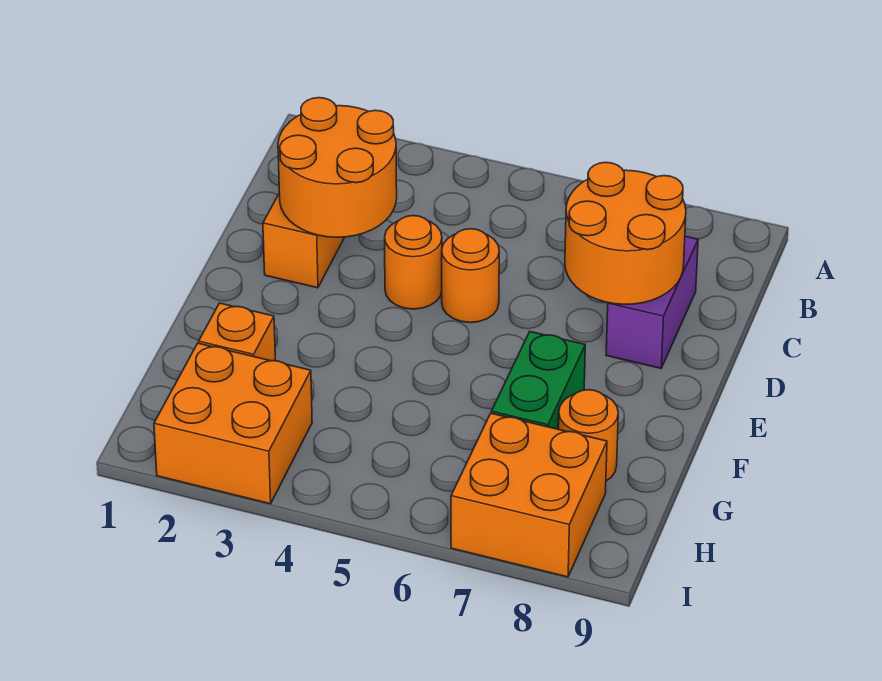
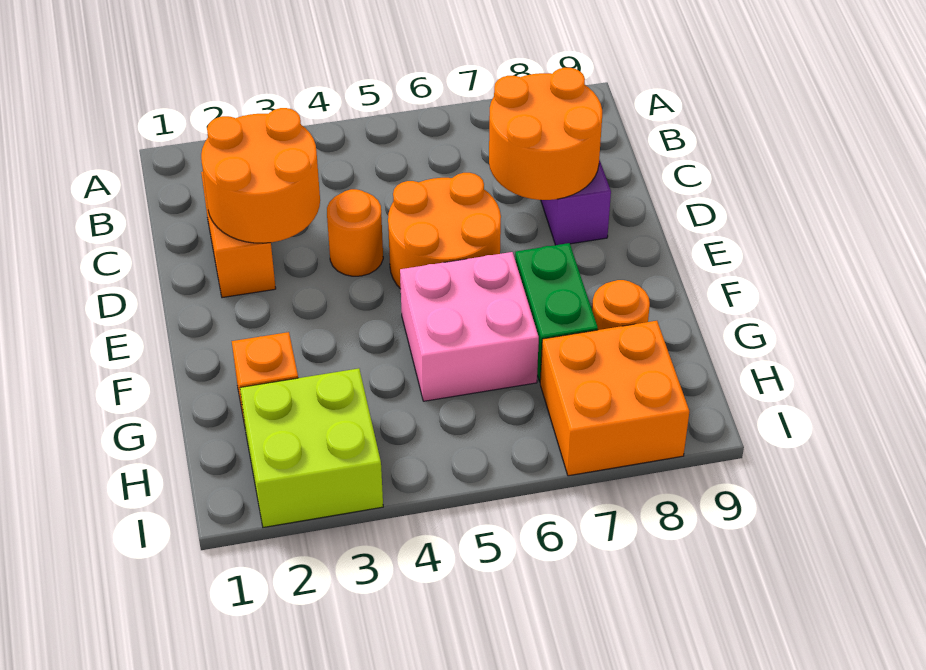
orange round brick D5 level 1 -> orange round brick D5:E6 level 1
none -> pink brick F5:G6 level 1
orange brick H2:I3 level 1 -> lime brick H2:I3 level 1

